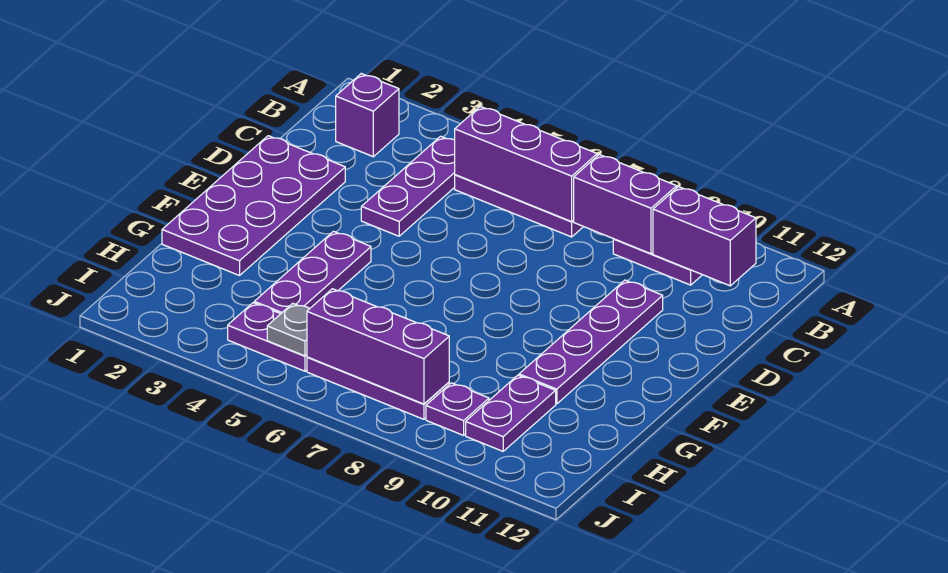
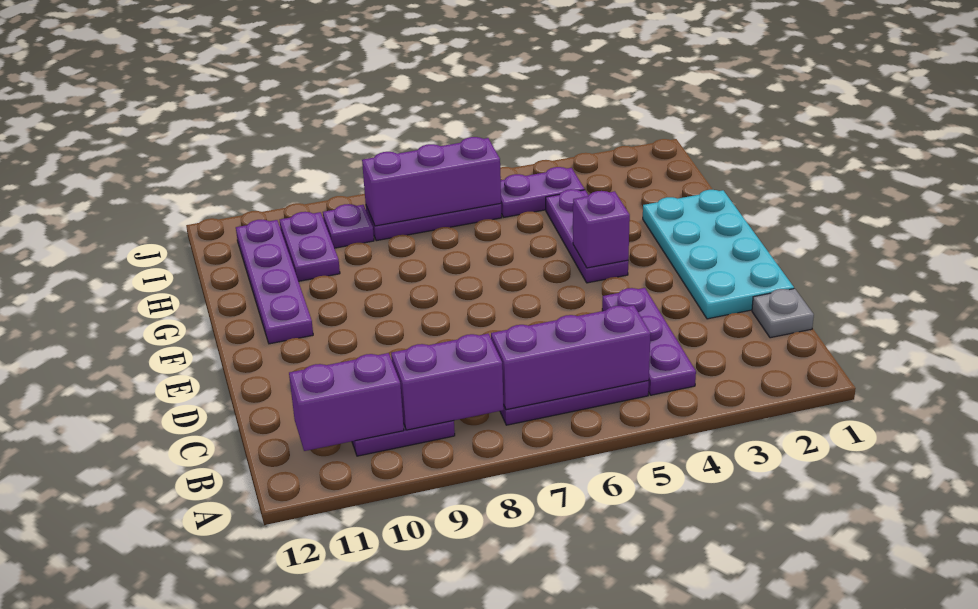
purple brick B2 level 1 -> purple brick F4 level 2
purple plate D1:G2 level 1 -> cyan plate D1:G2 level 1
purple plate D10:G10 level 1 -> purple plate F11:I11 level 1
grey plate I5 level 2 -> grey plate C1 level 1

